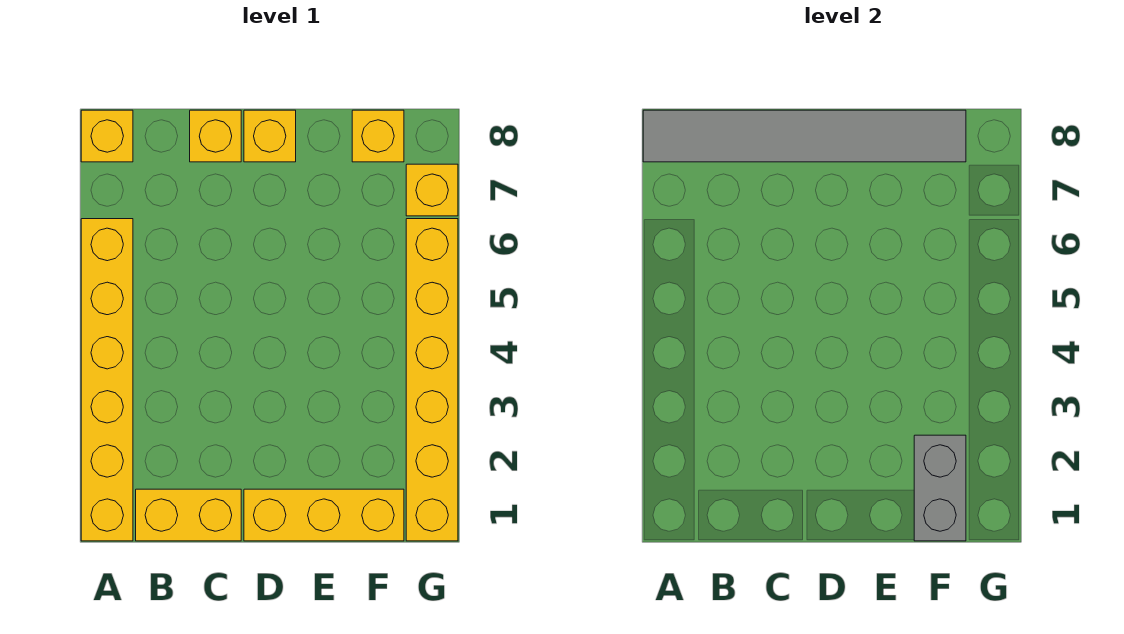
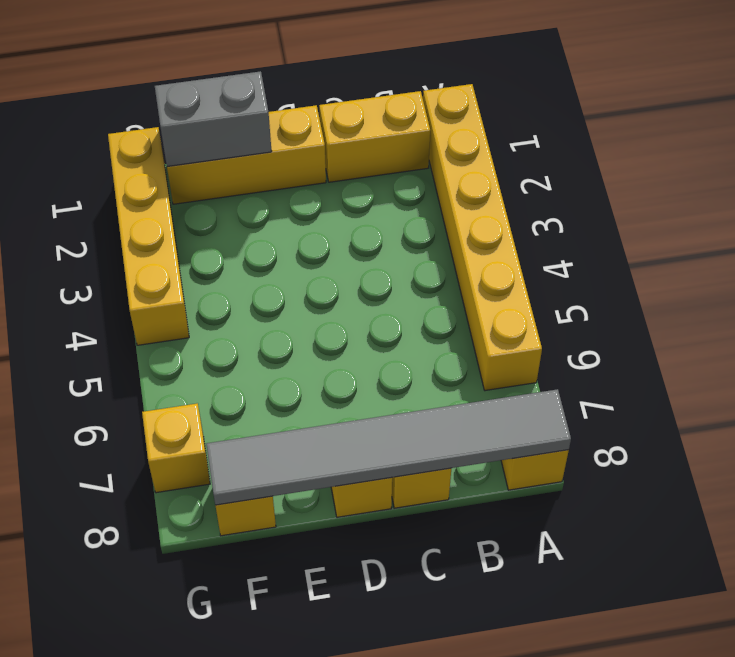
grey brick F1:F2 level 2 -> grey brick E1:F1 level 2
yellow brick G1:G6 level 1 -> yellow brick G1:G4 level 1

